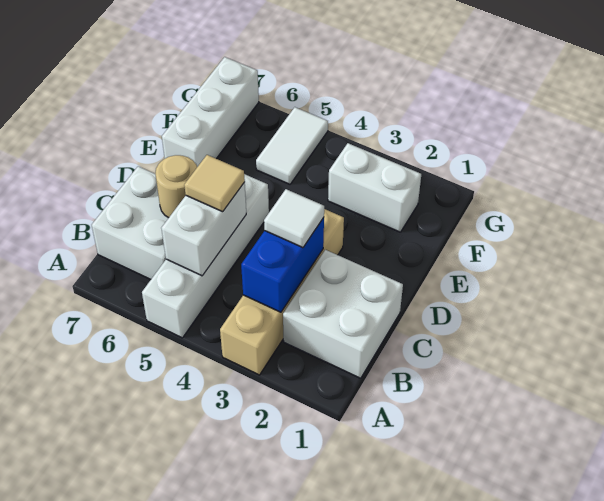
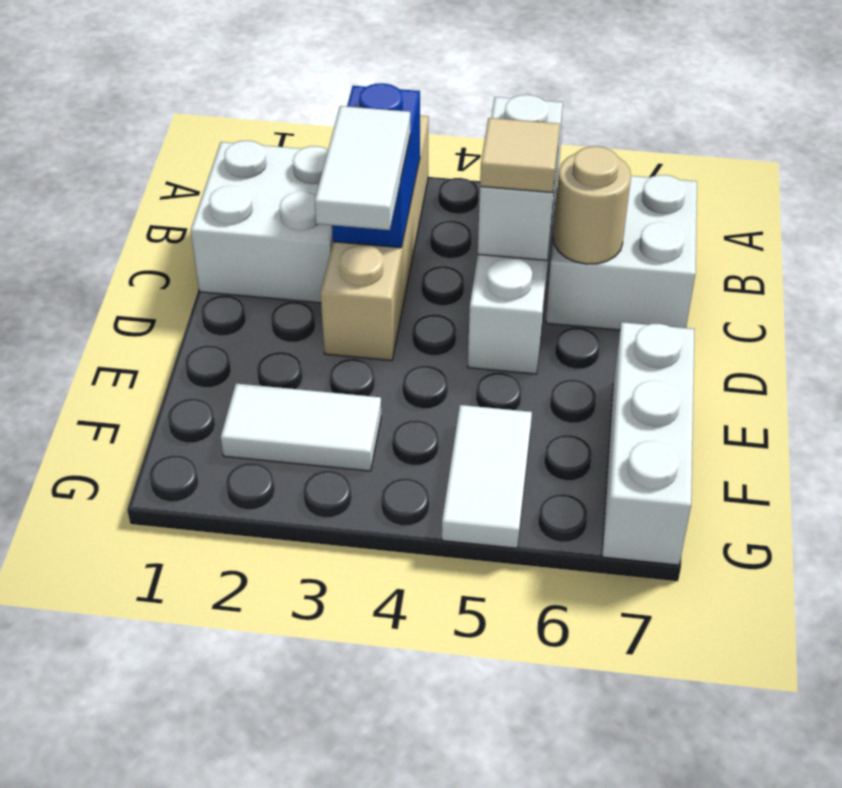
white tile C3 level 3 -> white tile C3:D3 level 3
white brick F2:F3 level 1 -> white tile F2:F3 level 1

